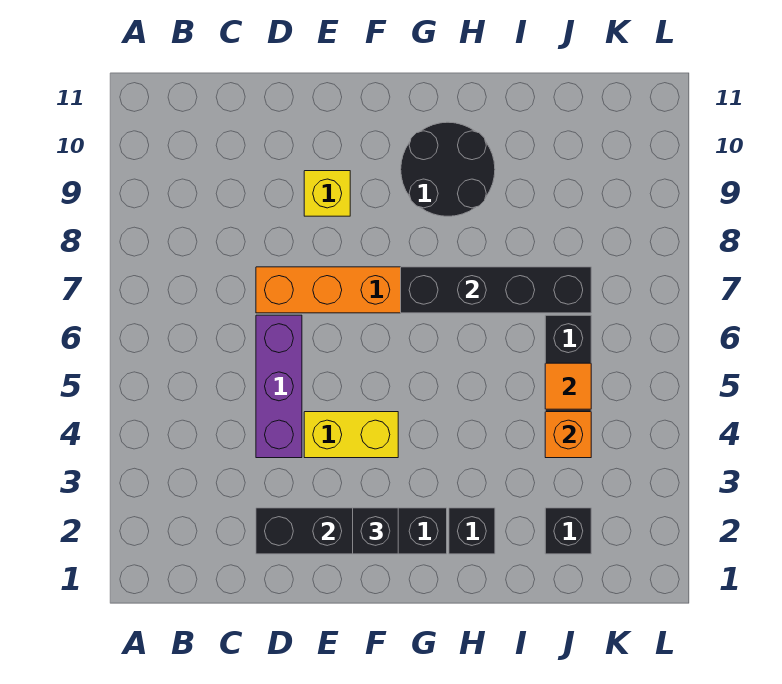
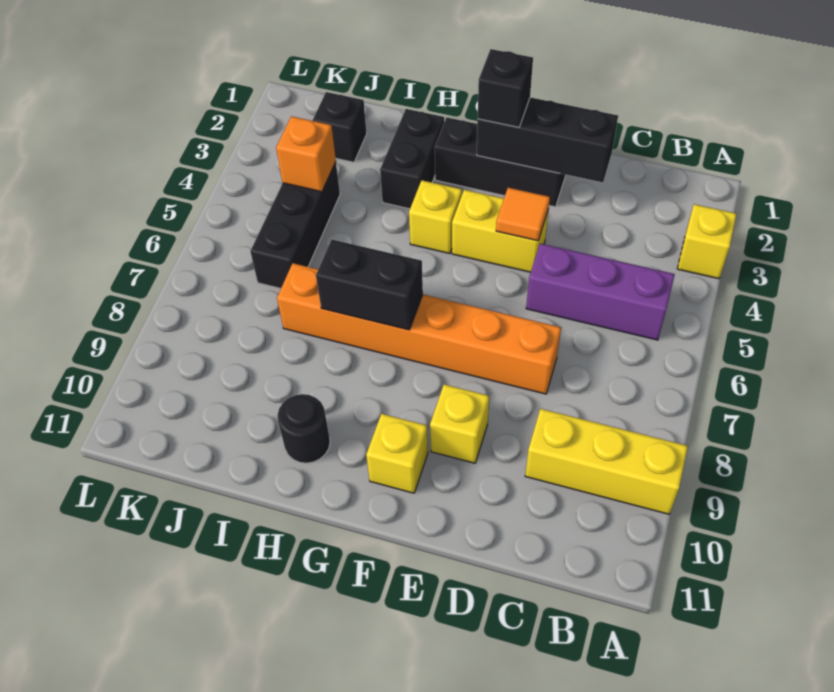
none -> yellow brick A3 level 1
none -> yellow brick A9:C9 level 1
purple brick D4:D6 level 1 -> purple brick B5:D5 level 1
none -> yellow brick F10 level 1
none -> yellow brick G4 level 1
black brick G7:J7 level 2 -> black brick G7:H7 level 2
black round brick G9:H10 level 1 -> black round brick H10 level 1
black brick H2 level 1 -> black brick H2:H3 level 1
orange tile J5 level 2 -> orange tile E4 level 2

